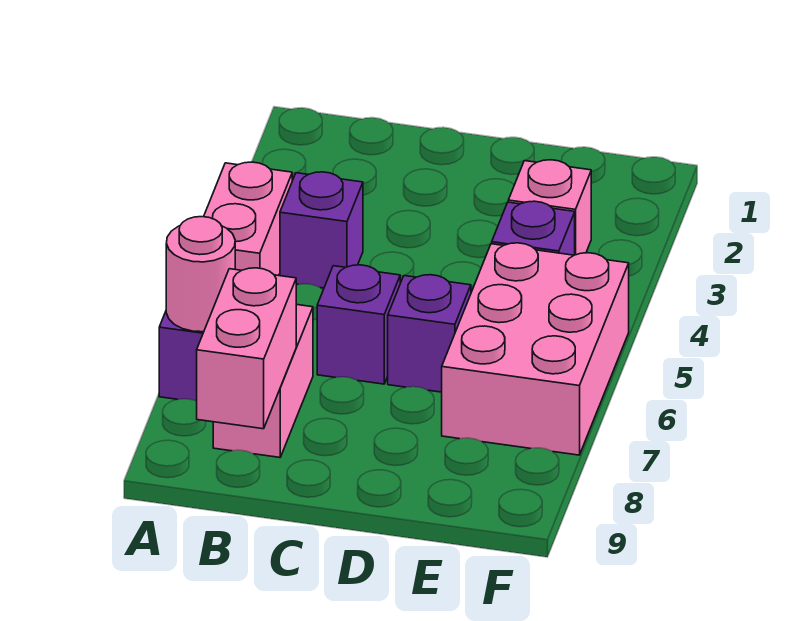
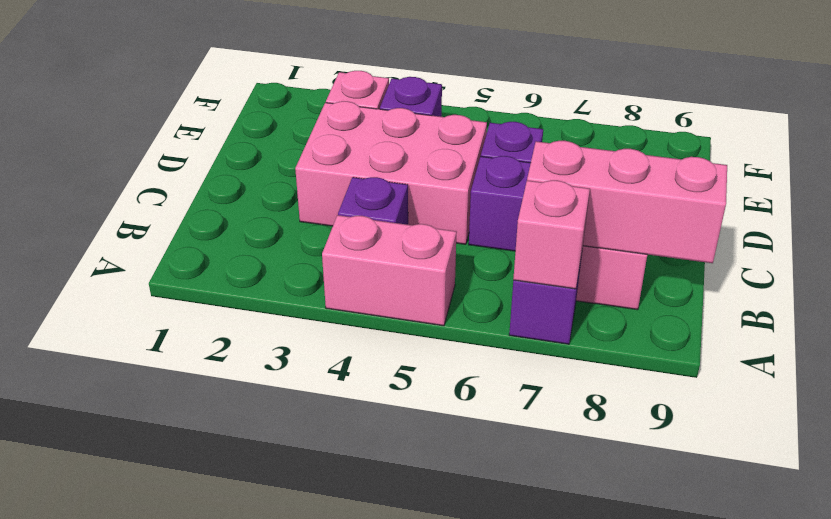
pink round brick A7 level 2 -> pink brick A7 level 2
pink brick B8:B9 level 2 -> pink brick B7:B9 level 2
pink brick E5:F7 level 1 -> pink brick C3:D5 level 1

